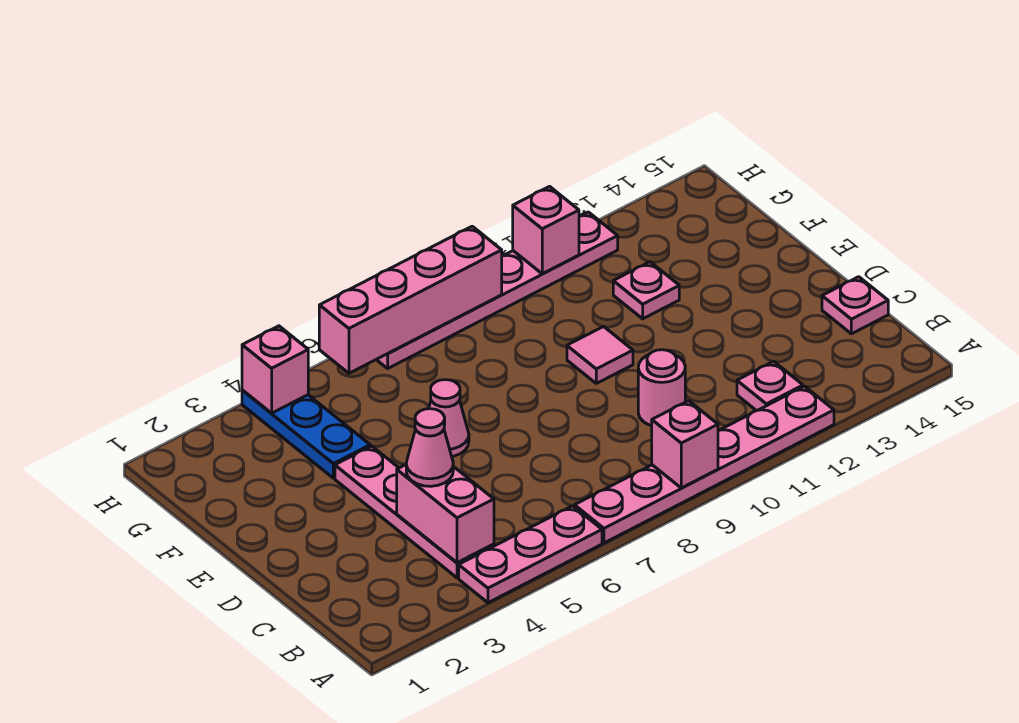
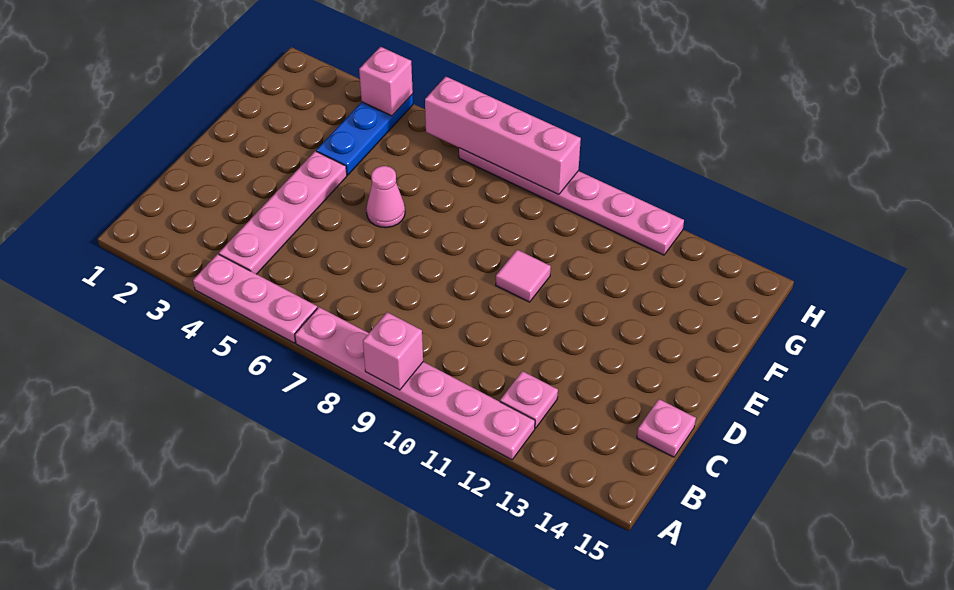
pink brick B4:C4 level 2 -> none
pink cone C4 level 3 -> none
pink round brick C10 level 1 -> none
pink plate F12 level 1 -> none
pink brick H11 level 2 -> none

